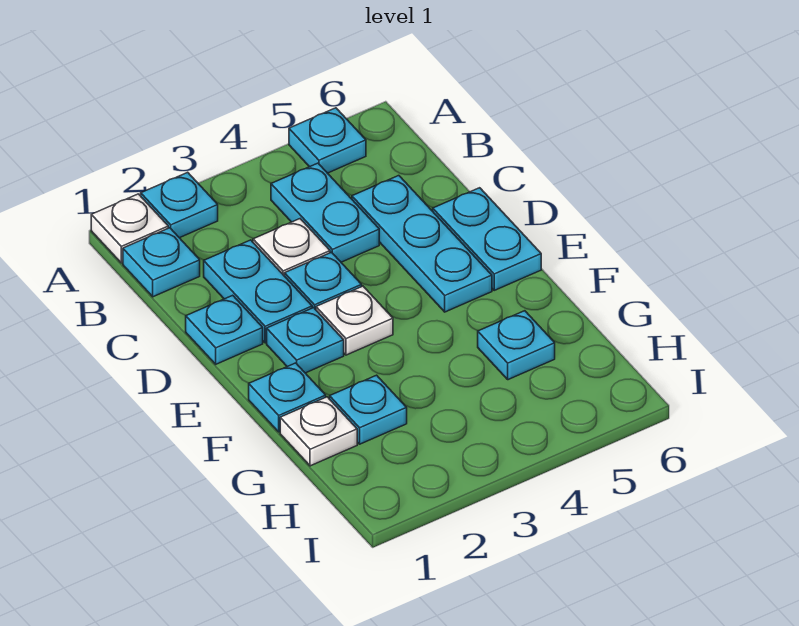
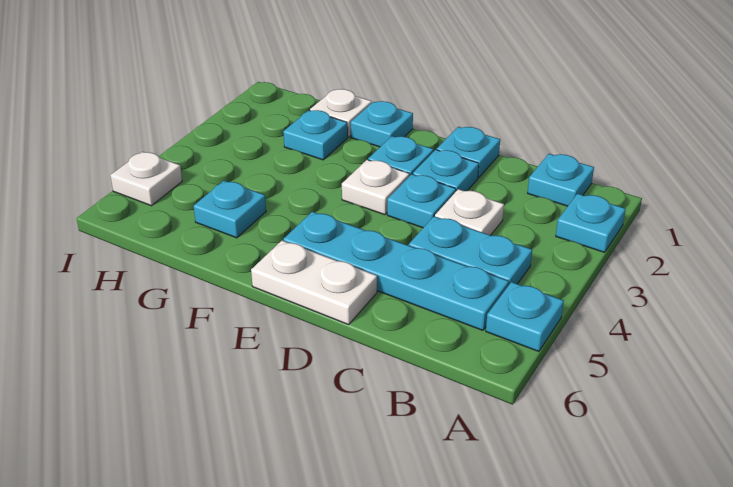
white plate A1 level 1 -> white plate I5 level 1
cyan plate C2:D2 level 1 -> cyan plate D2 level 1
cyan plate C5:E5 level 1 -> cyan plate B5:E5 level 1
cyan plate D6:E6 level 1 -> white plate D6:E6 level 1

